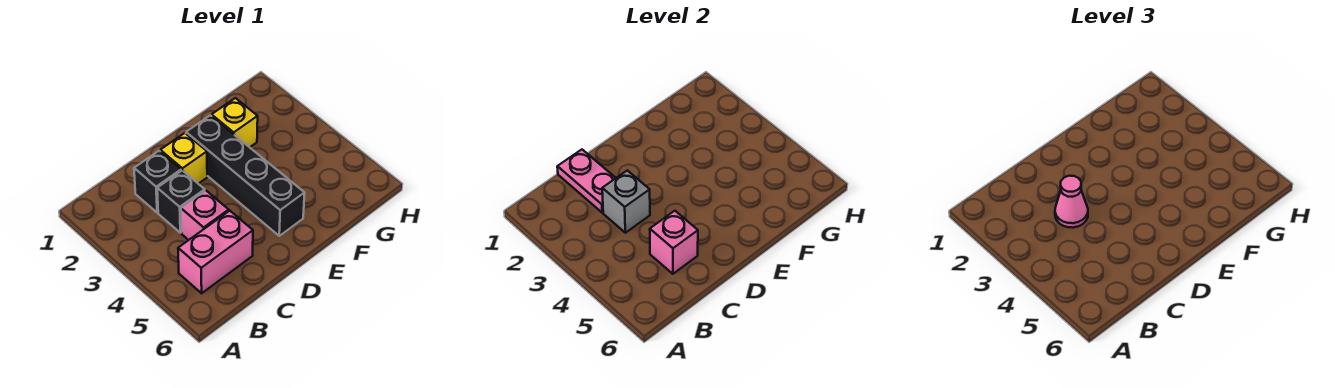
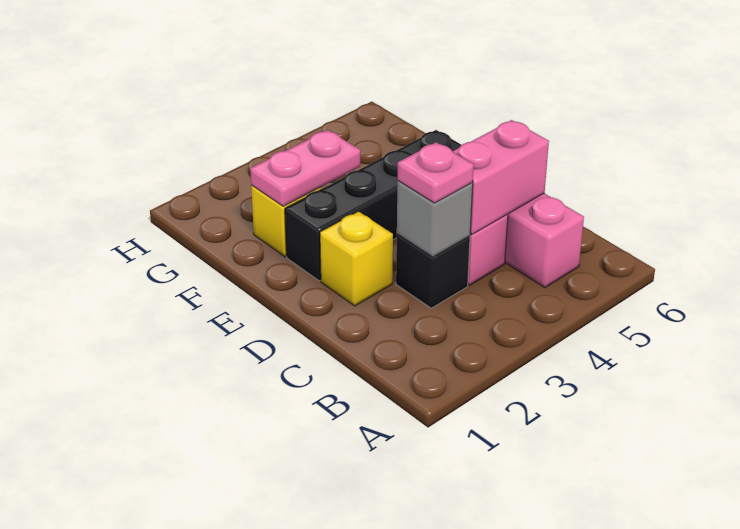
pink plate C1:C2 level 2 -> pink plate F2:F3 level 2
black brick C2 level 1 -> none
pink cone C3 level 3 -> pink plate C3 level 3
pink brick C5 level 2 -> pink brick C4:C5 level 2

